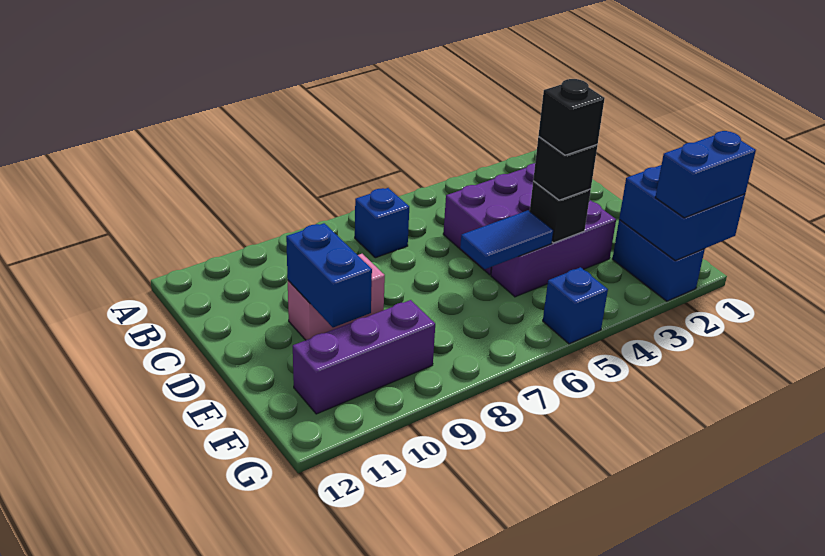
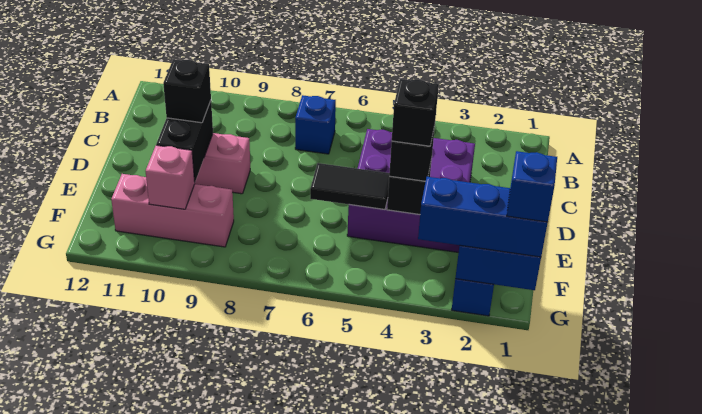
blue brick D10:E10 level 2 -> black brick D10:E10 level 2
none -> black brick D10 level 3
blue tile E5:E6 level 2 -> black tile E5:E6 level 2
purple brick F9:F11 level 1 -> pink brick F9:F11 level 1
none -> pink brick F10 level 2
blue brick G1:G2 level 3 -> blue brick G1:G3 level 3
blue brick G5 level 1 -> blue brick G1 level 4

